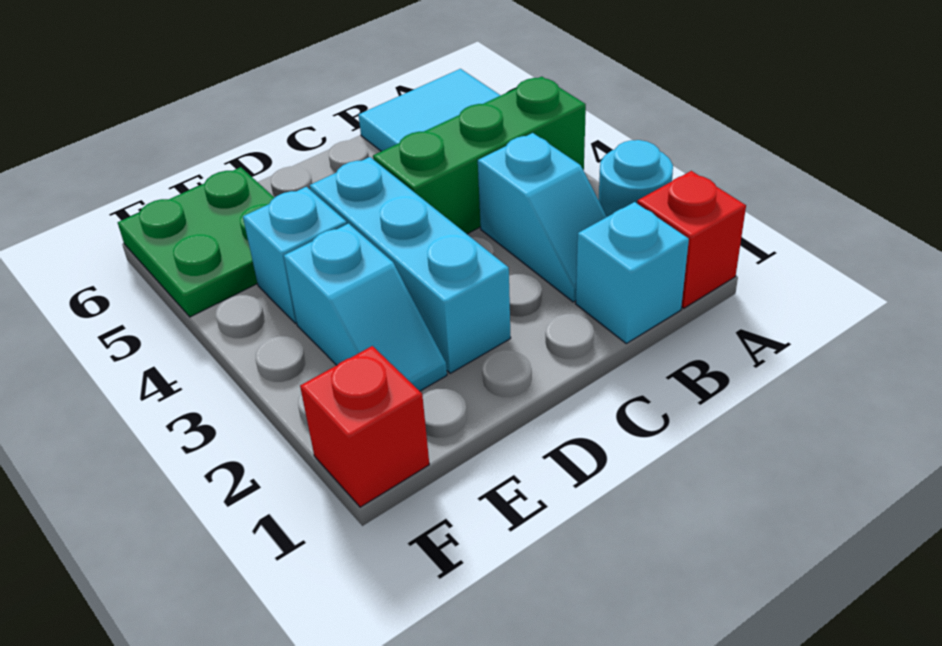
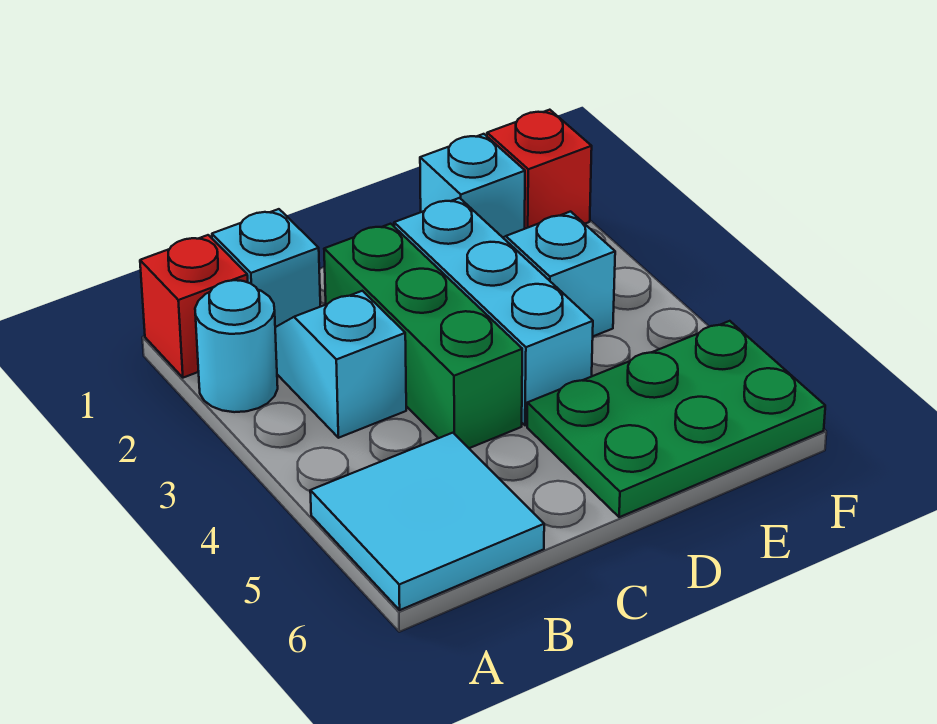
green brick A4:C4 level 1 -> green brick C2:C4 level 1
cyan brick E4 level 1 -> cyan brick E1 level 1
green plate E5:F6 level 1 -> green plate D5:F6 level 1

